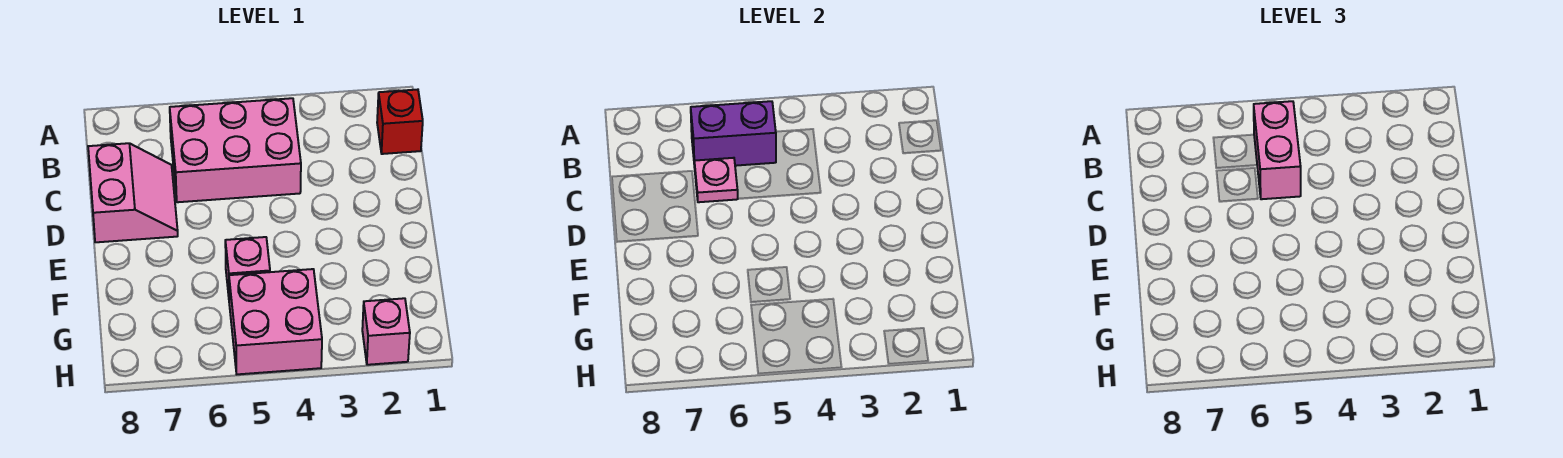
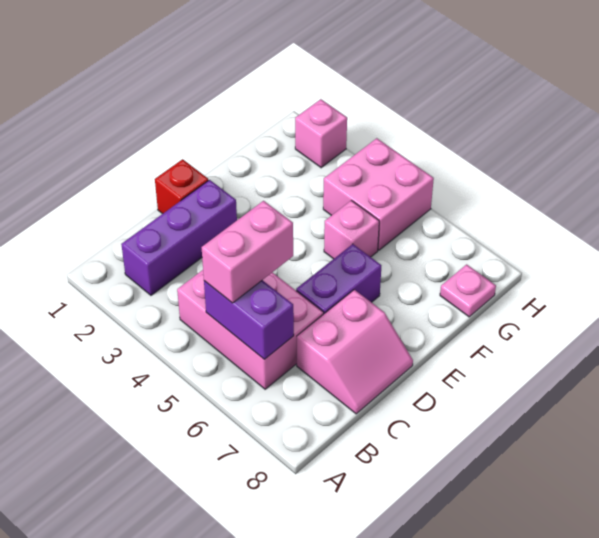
red brick B1 level 1 -> red brick D1 level 1
none -> purple brick B2:D2 level 1
pink plate C6 level 2 -> pink plate G8 level 1
pink slope C7:D8 level 1 top 8 -> pink slope C7:D8 level 1 top 7
none -> purple brick D6:E6 level 1

